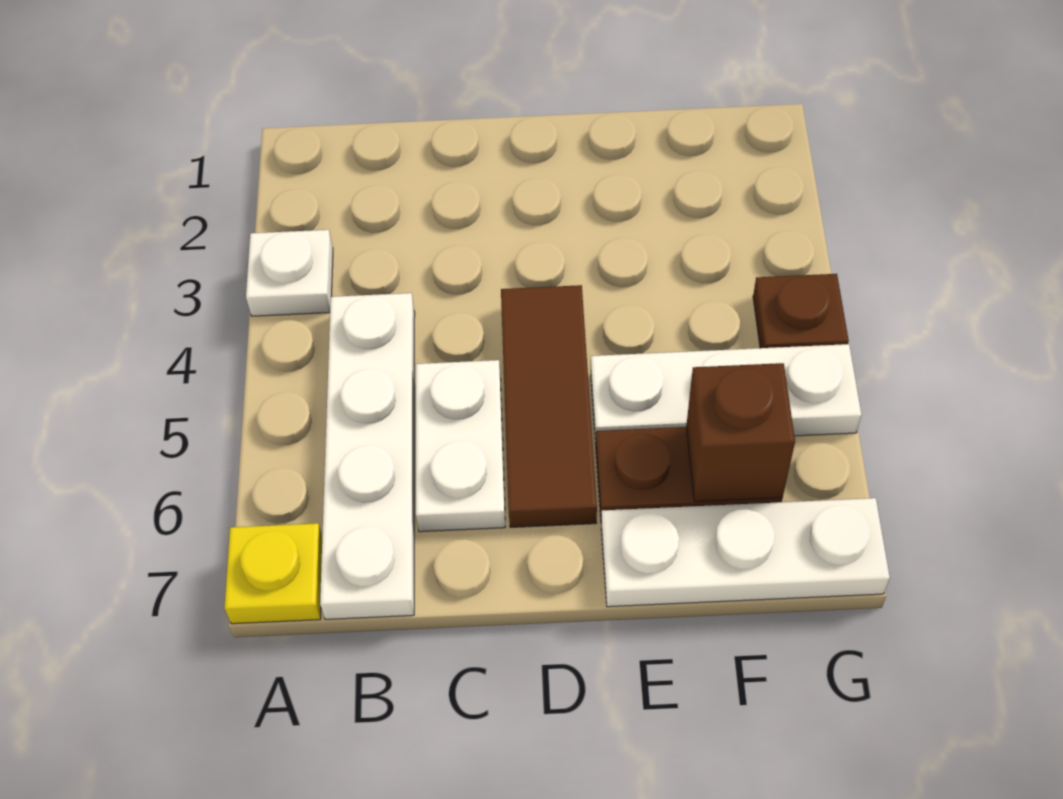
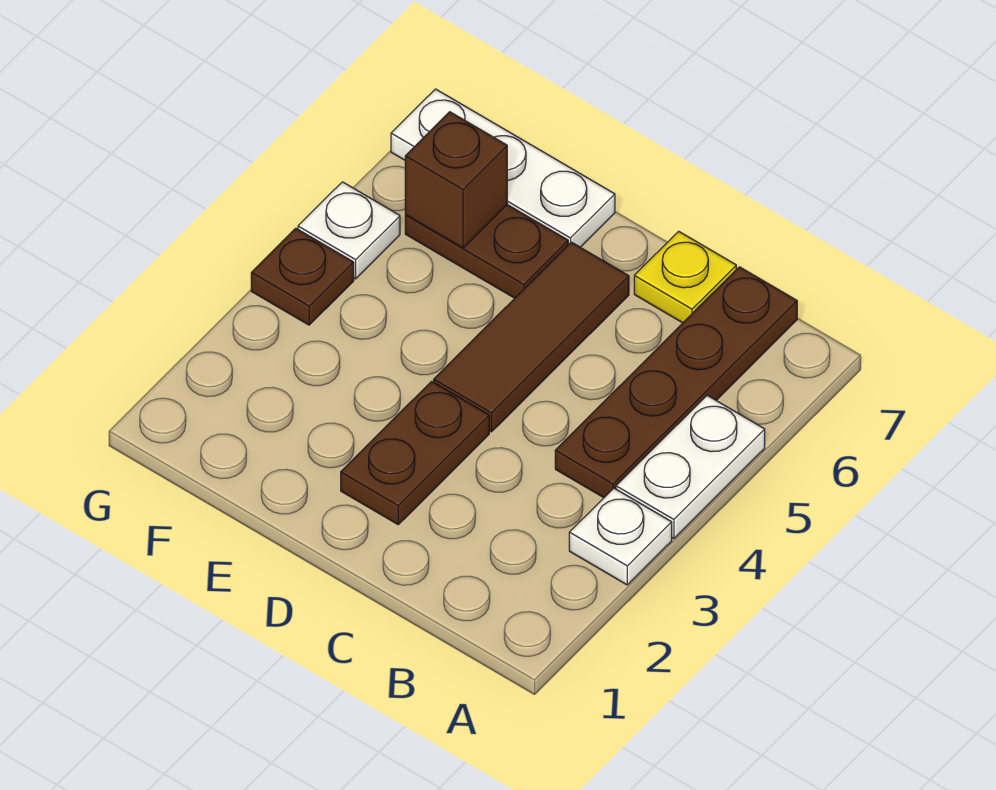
yellow plate A7 level 1 -> yellow plate C7 level 1
white plate B4:B7 level 1 -> brown plate B4:B7 level 1
white plate C5:C6 level 1 -> white plate A4:A5 level 1
none -> brown plate D2:D3 level 1
white plate E5:G5 level 1 -> white plate G5 level 1

